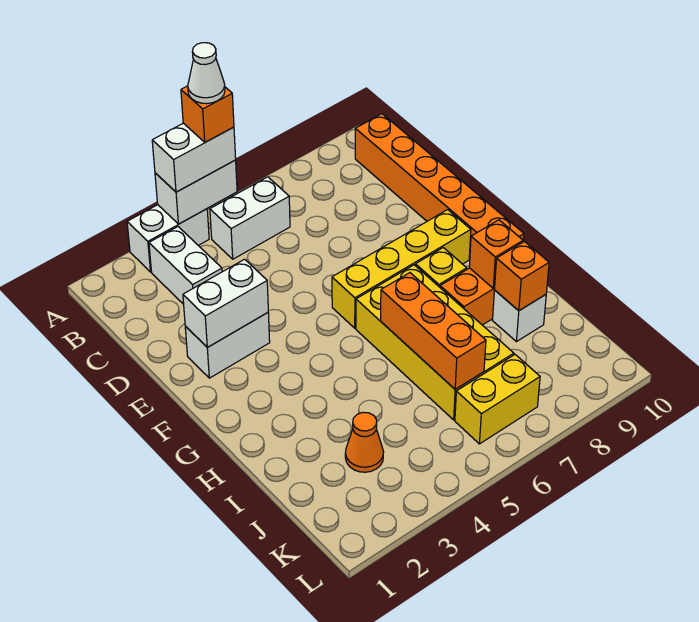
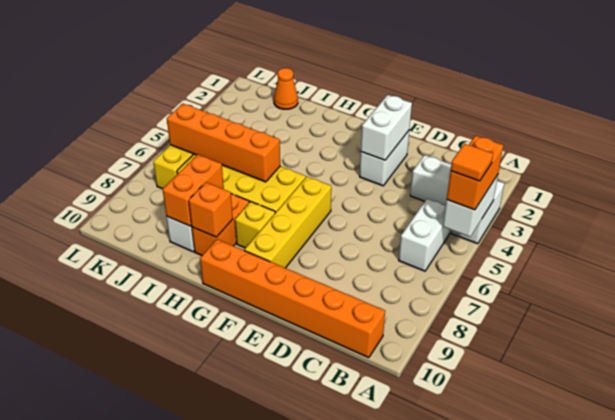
white brick A4:A5 level 3 -> orange brick A4:A5 level 3
orange brick A5 level 4 -> orange tile A5 level 4
white cone A5 level 5 -> none
orange brick H6:J6 level 2 -> orange brick H6:K6 level 2
orange brick I9 level 2 -> orange brick I8:I9 level 2
orange cone J3 level 1 -> orange cone J1 level 1

